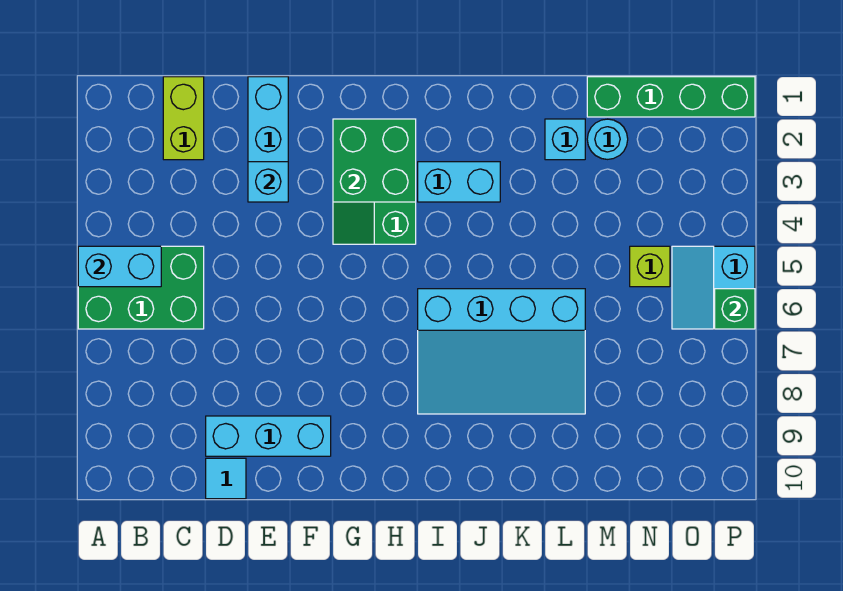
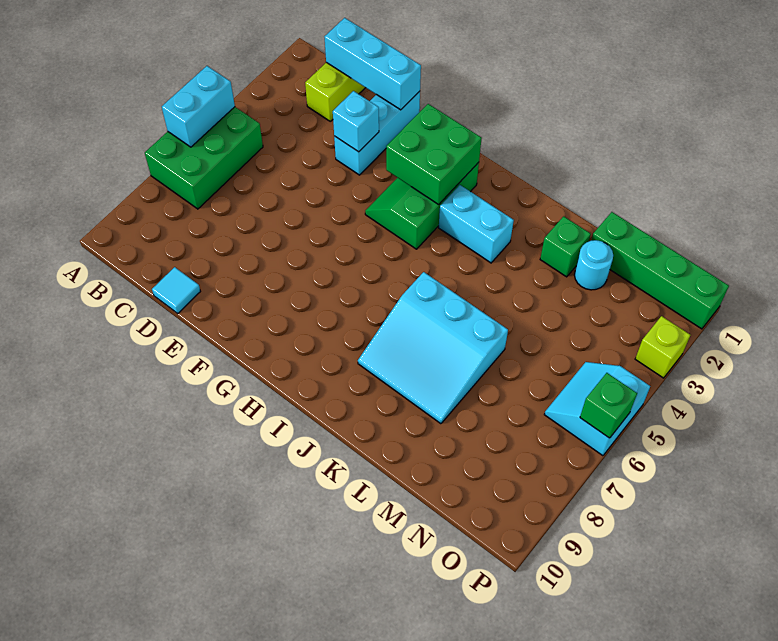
green brick A5:C6 level 1 -> green brick A5:B7 level 1
cyan brick A5:B5 level 2 -> cyan brick A5:A6 level 2
cyan brick D9:F9 level 1 -> cyan brick C1:E1 level 2
cyan slope I6:L8 level 1 top 6 -> cyan slope J6:L8 level 1 top 6
cyan brick L2 level 1 -> green brick L2 level 1
lime brick N5 level 1 -> lime brick P3 level 1

